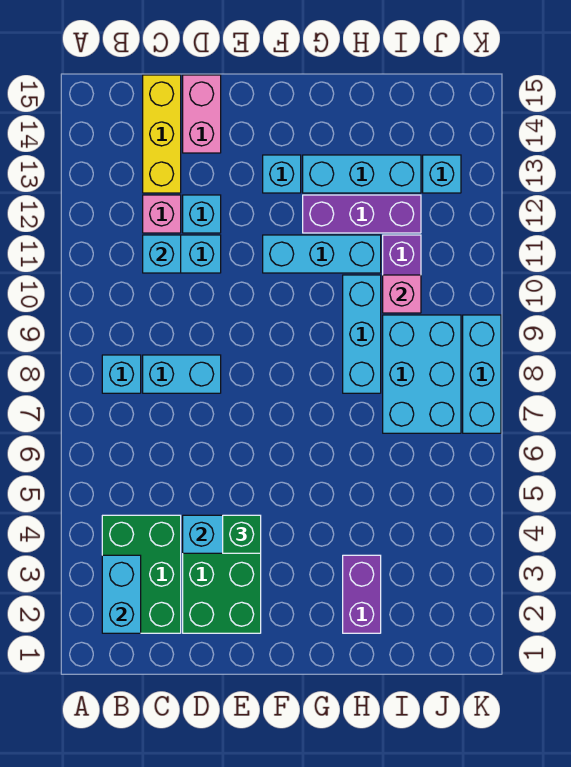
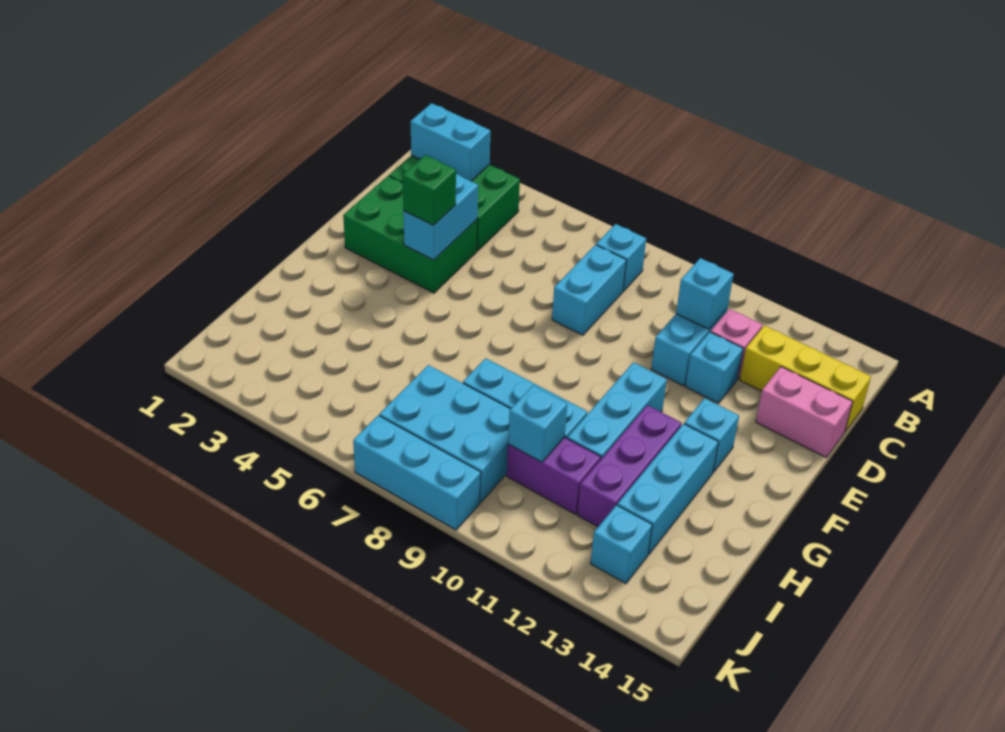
purple brick H2:H3 level 1 -> none
pink brick I10 level 2 -> cyan brick I10 level 2

